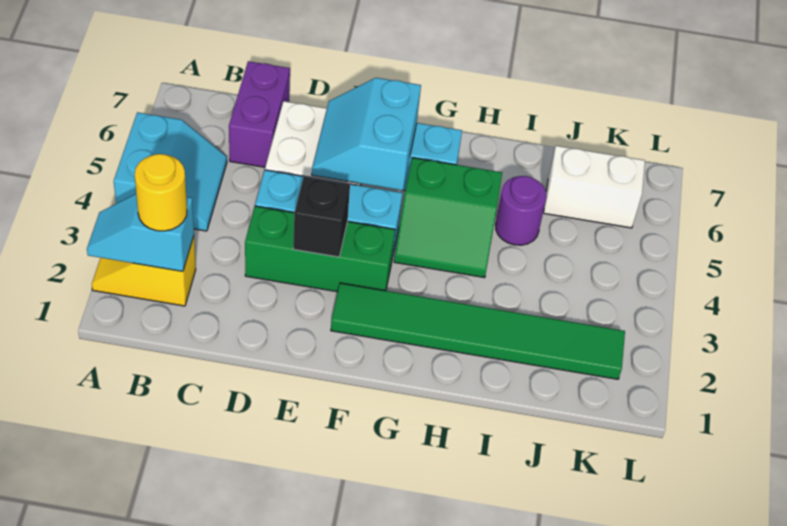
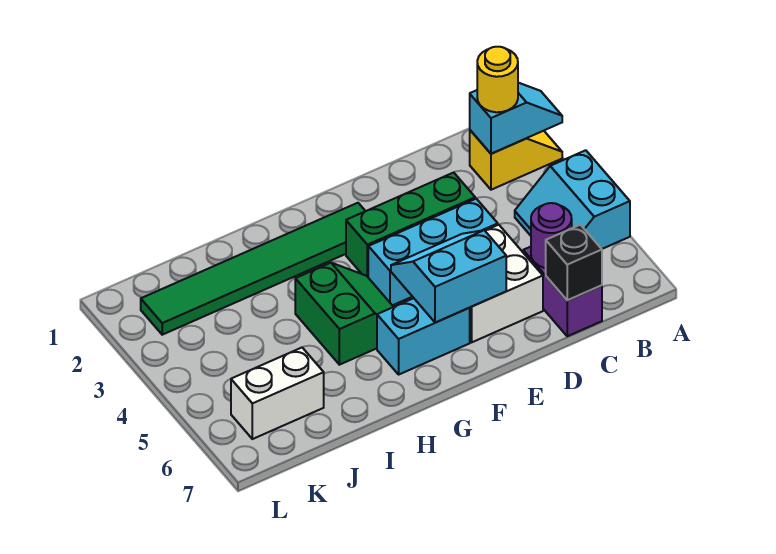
black brick E3 level 2 -> black brick C7 level 2
cyan slope E5:F6 level 2 top F -> cyan slope E5:F6 level 2 top 6
green slope G4:H5 level 1 top 5 -> green slope G4:H5 level 1 top H
purple round brick I5 level 1 -> purple round brick C6 level 2

